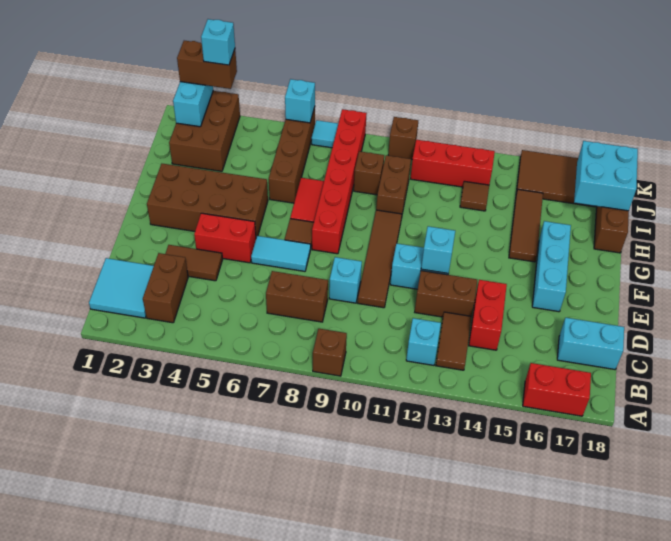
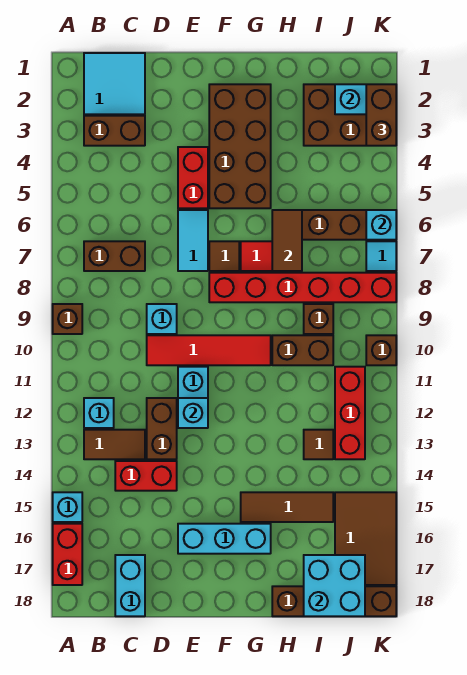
brown brick C7:C8 level 1 -> brown brick B7:C7 level 1
brown tile D3:D4 level 1 -> brown tile H6:H7 level 2
brown tile D10:G10 level 1 -> red tile D10:G10 level 1
cyan brick K3 level 4 -> cyan brick A15 level 1

